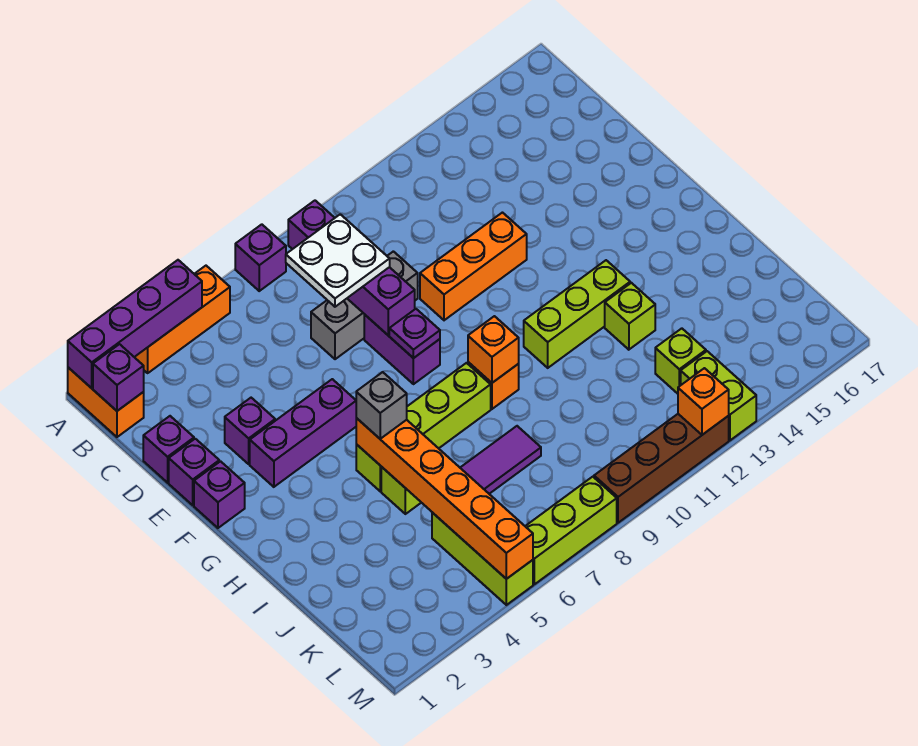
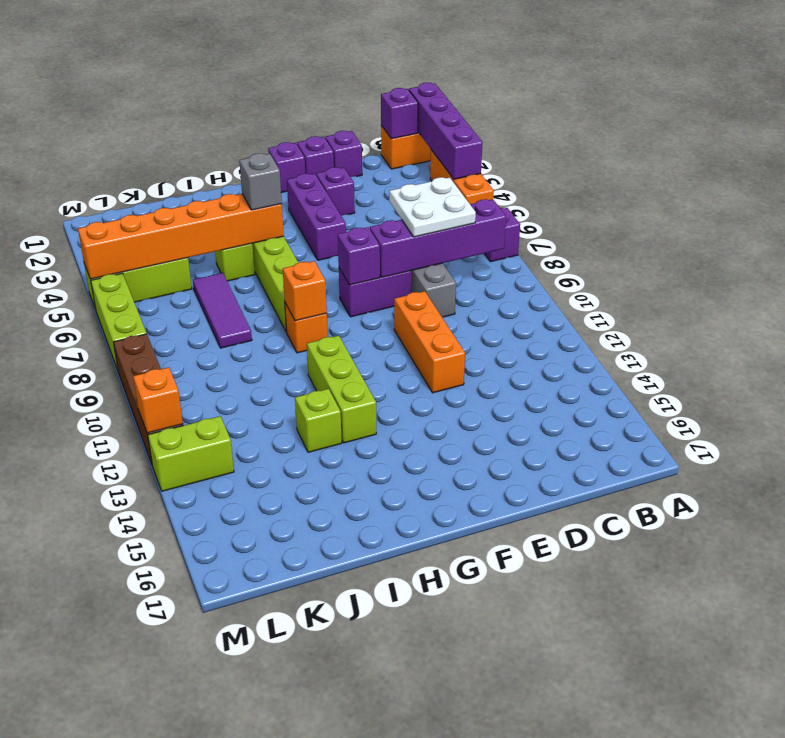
purple plate F8 level 2 -> purple brick F8 level 2
lime brick K13 level 1 -> none

